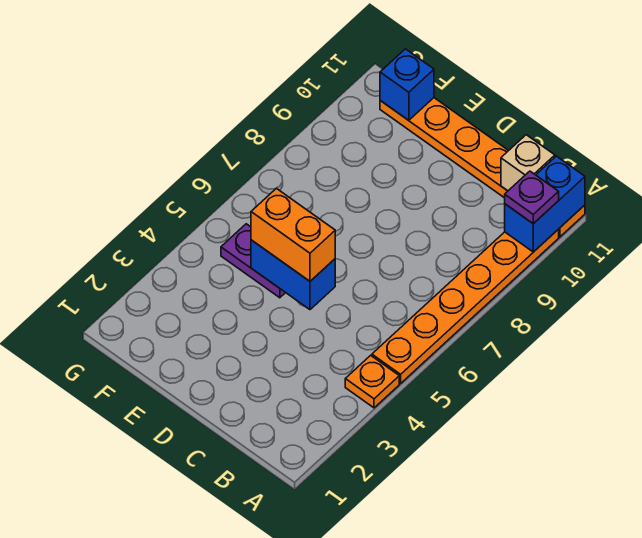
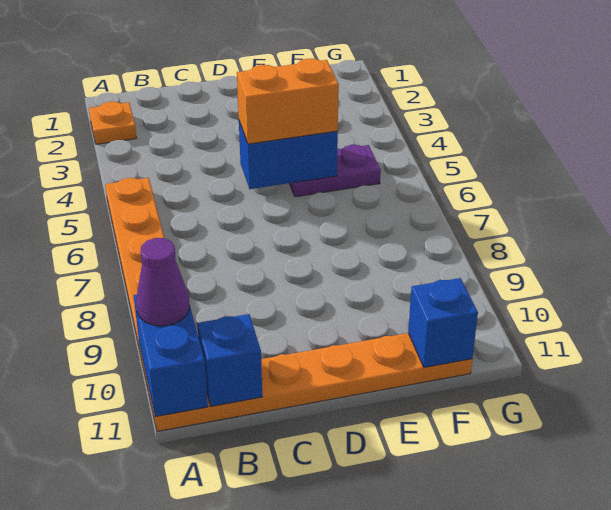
orange plate A4 level 1 -> orange plate A2 level 1
purple plate A10 level 3 -> purple cone A10 level 3
tan brick B11 level 2 -> blue brick B11 level 2

